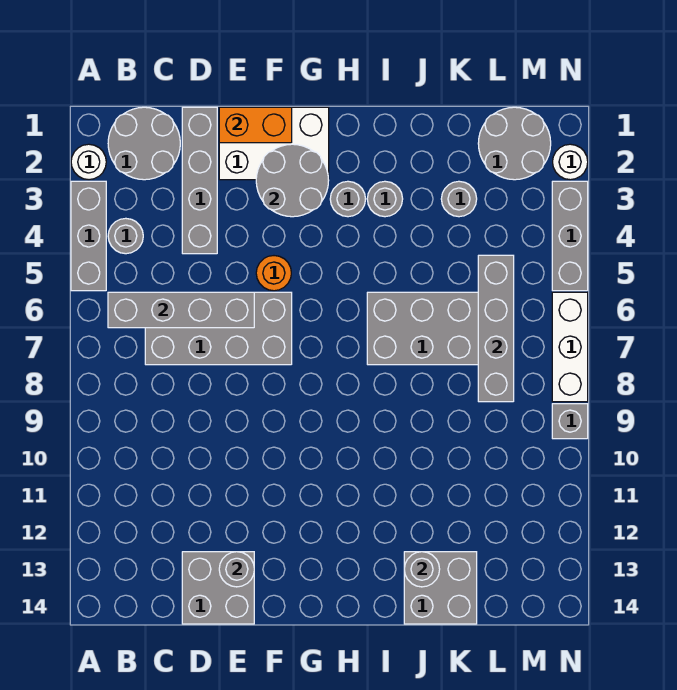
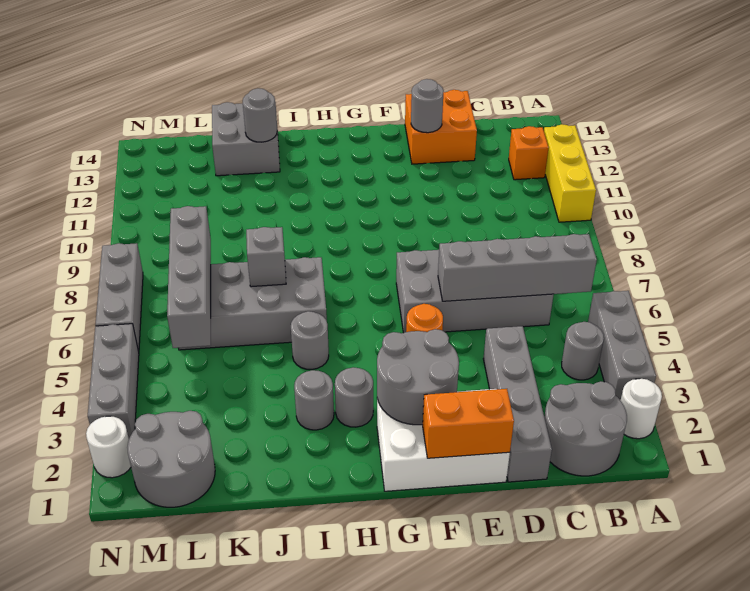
none -> yellow brick A10:A12 level 1
none -> orange brick B12 level 1
grey brick D13:E14 level 1 -> orange brick D13:E14 level 1
grey round brick K3 level 1 -> grey round brick I5 level 1
white brick N6:N8 level 1 -> grey brick N6:N8 level 1
grey brick N9 level 1 -> grey brick J7 level 2

